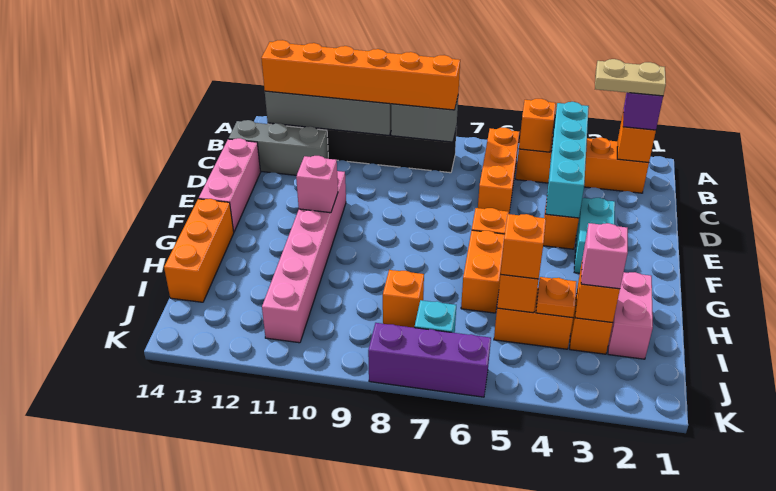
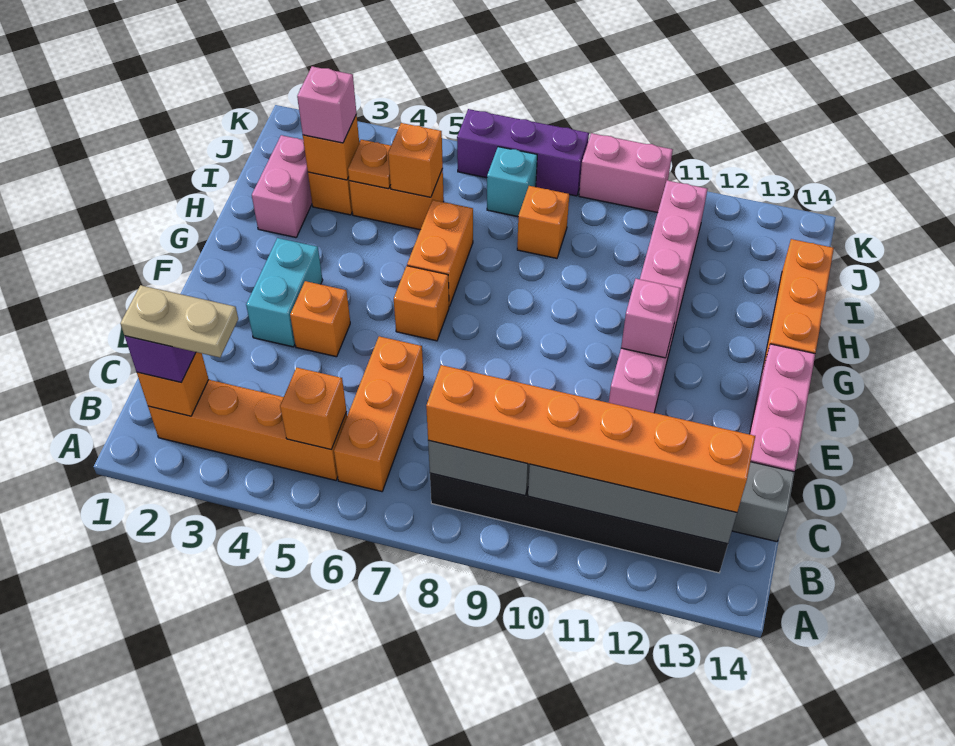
cyan brick B4:E4 level 2 -> none
orange brick I5 level 3 -> none
none -> pink brick K9:K10 level 1

